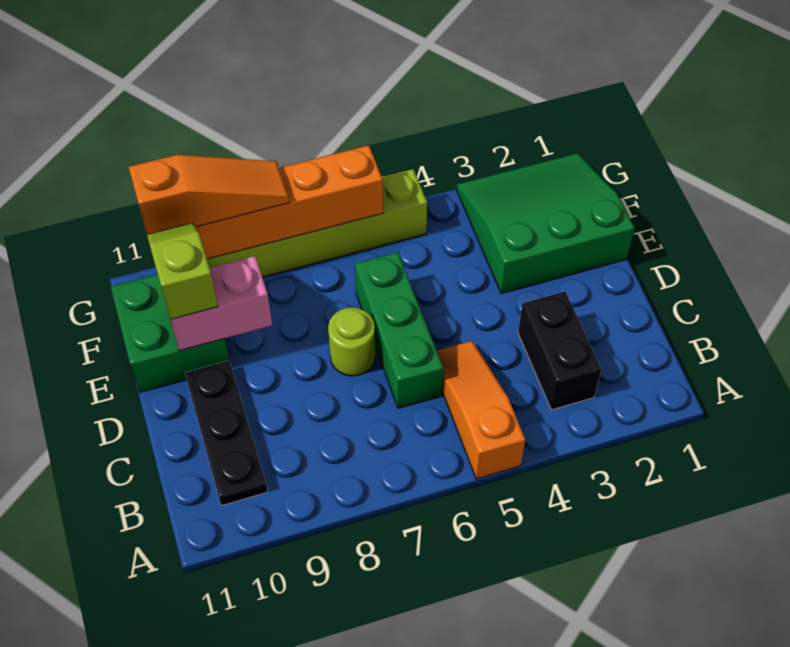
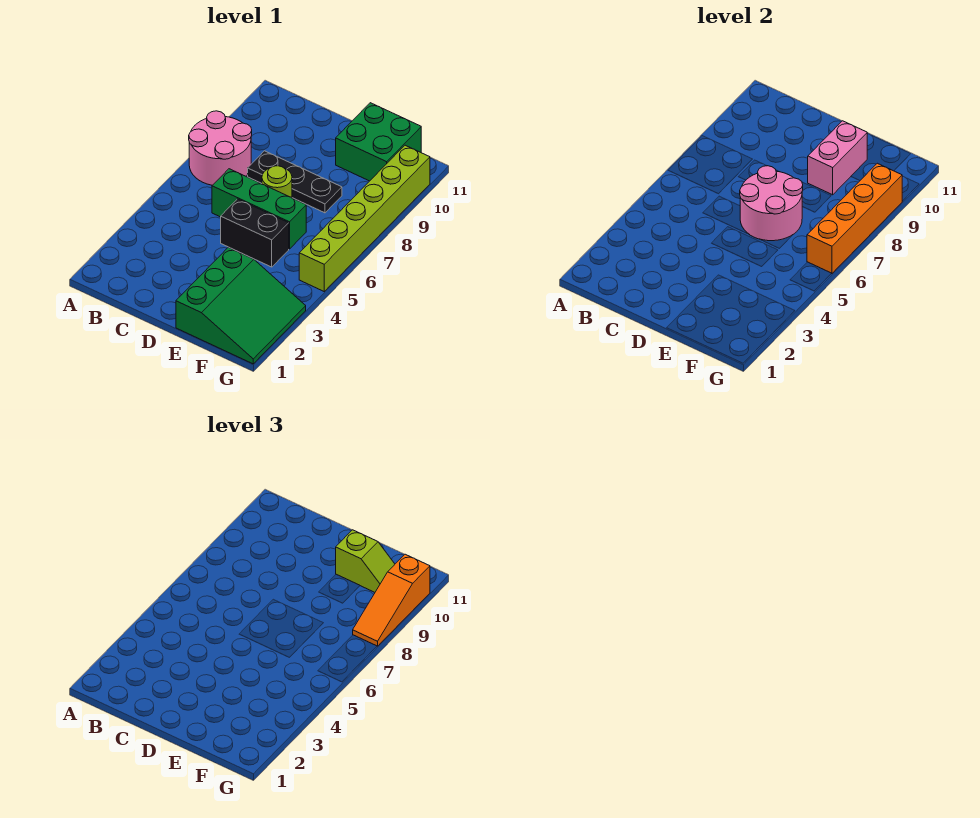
orange slope A5:C5 level 1 top A -> none
none -> pink round brick A7:B8 level 1
black brick B3:C3 level 1 -> black brick D5:E5 level 1
black plate B10:D10 level 1 -> black plate C8:E8 level 1
none -> pink round brick D6:E7 level 2

